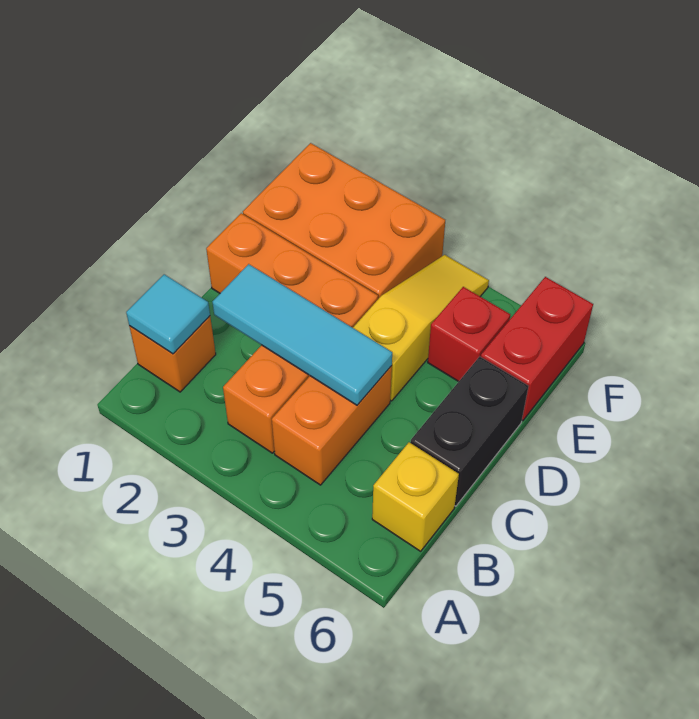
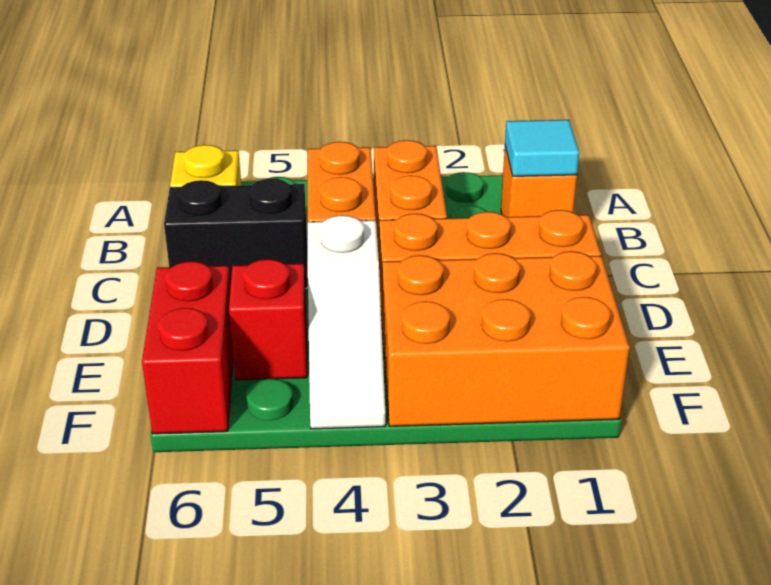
cyan tile C2:C4 level 2 -> none
black brick C6:D6 level 1 -> black brick C5:C6 level 1
yellow slope D4:F4 level 1 top D -> white slope D4:F4 level 1 top D

